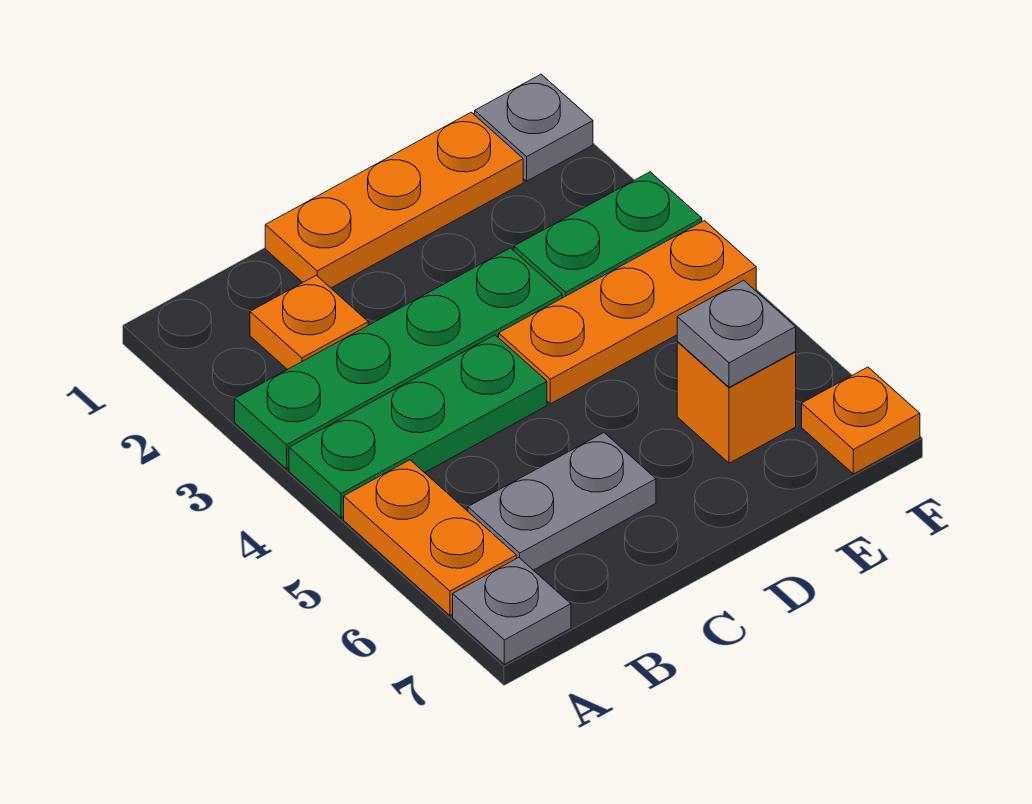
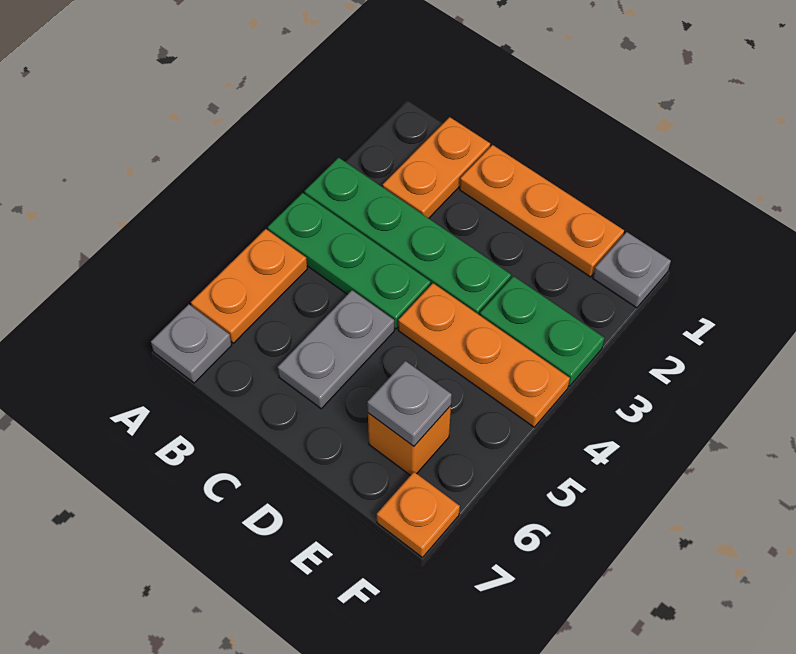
orange plate B2 level 1 -> orange plate B1:B2 level 1
grey plate B6:C6 level 1 -> grey plate C5:C6 level 1

